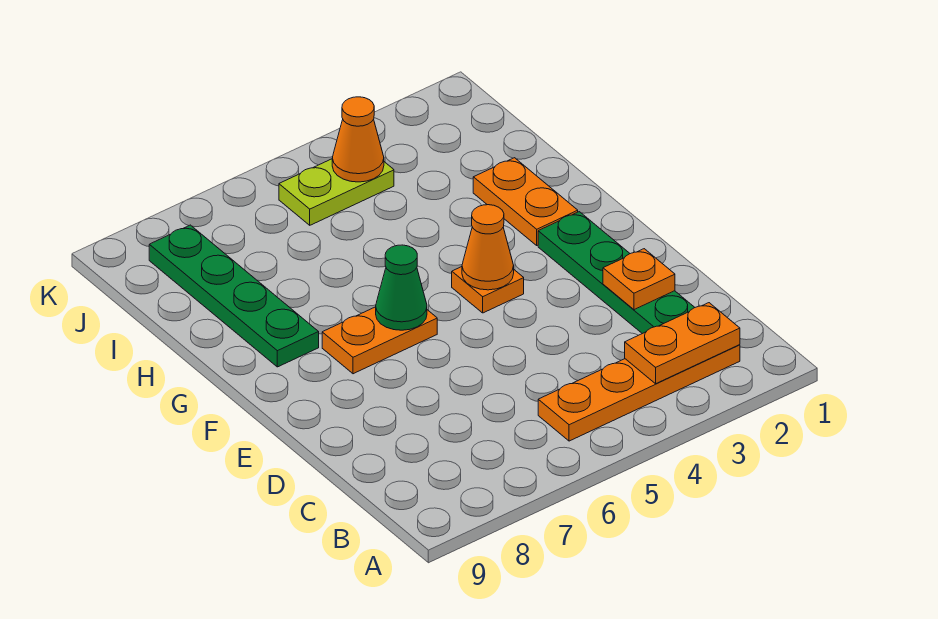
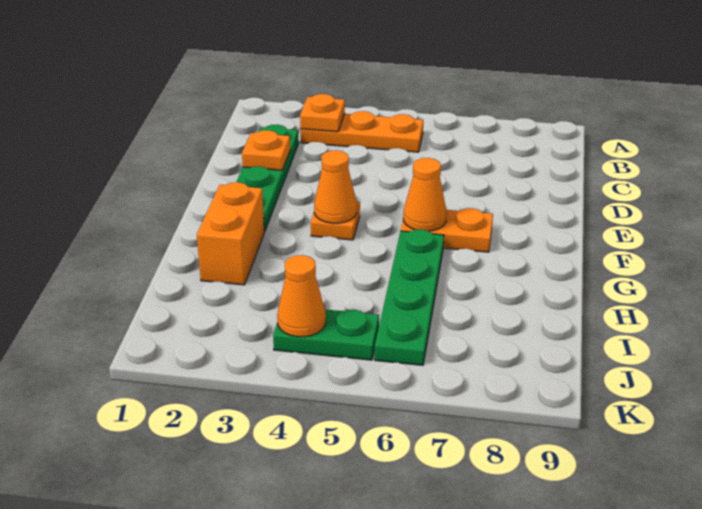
orange plate B2:B5 level 1 -> orange plate B3:B5 level 1
orange plate B2:B3 level 2 -> orange plate B3 level 2
green cone F6 level 2 -> orange cone F6 level 2
orange plate G2:H2 level 1 -> orange brick G2:H2 level 1
green plate G8:J8 level 1 -> green plate G6:J6 level 1
lime plate J4:J5 level 1 -> green plate J4:J5 level 1

